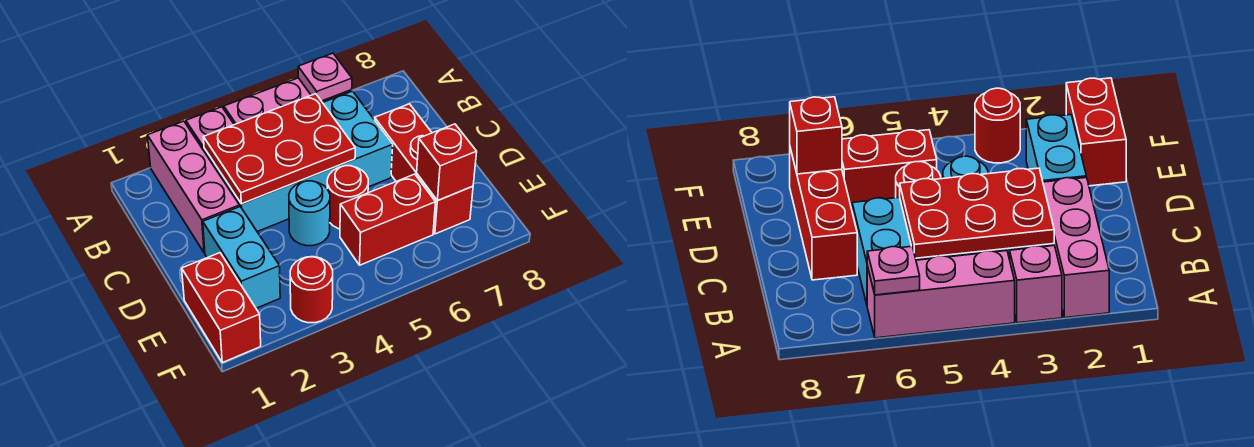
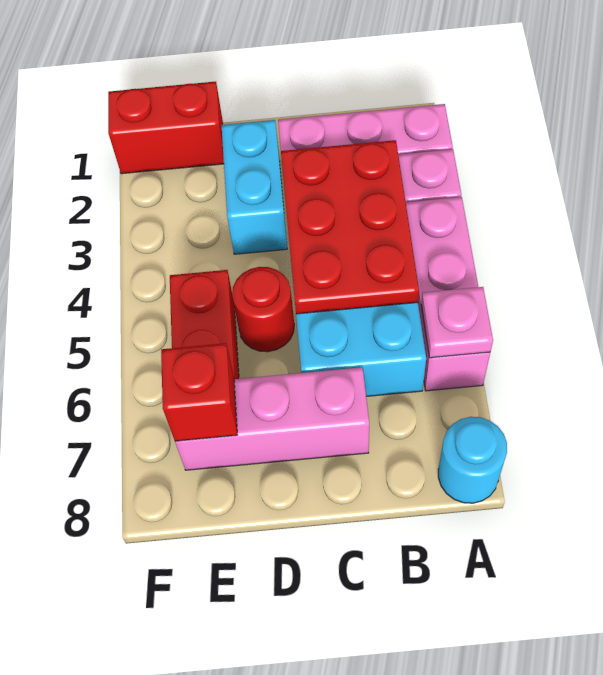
red brick C7:E7 level 1 -> pink brick C7:E7 level 1
cyan brick D2:E2 level 1 -> cyan brick D2:D3 level 1
cyan round brick D4 level 1 -> cyan round brick A8 level 1
red round brick F3 level 1 -> none

